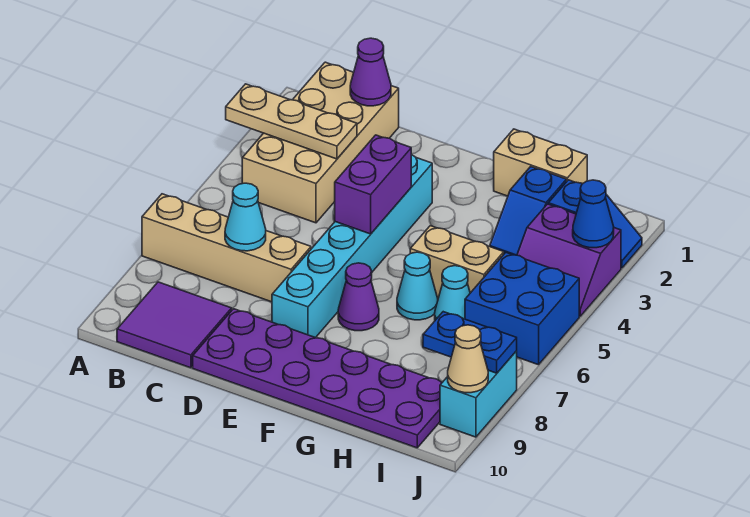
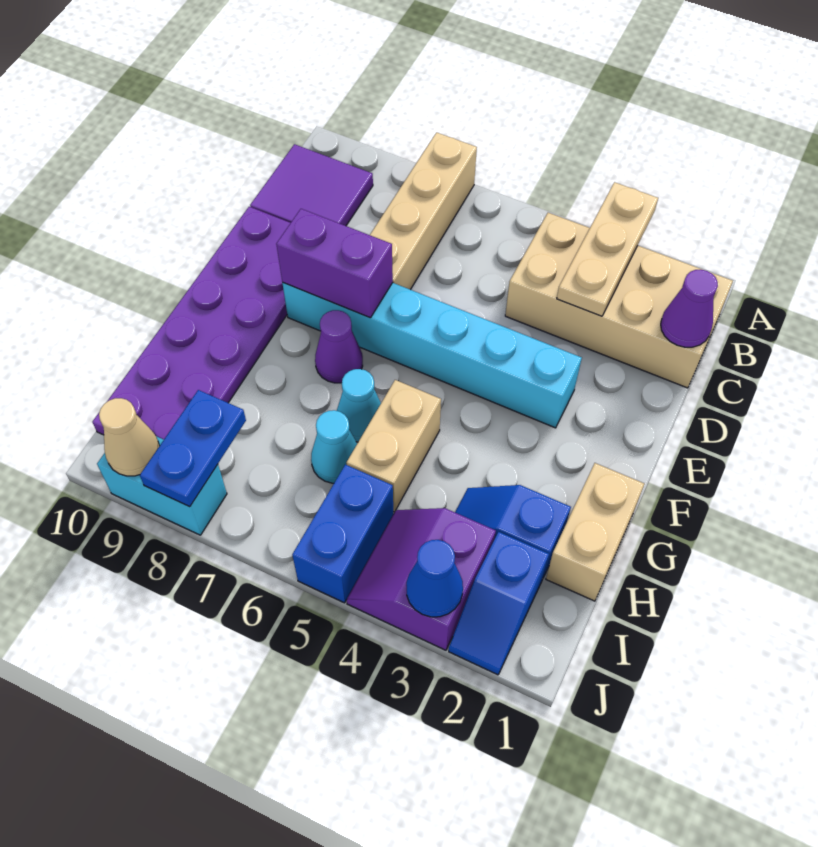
cyan cone C7 level 2 -> none
purple brick E4:E5 level 2 -> purple brick E7:E8 level 2
blue brick I5:J6 level 1 -> blue brick I5:J5 level 1

